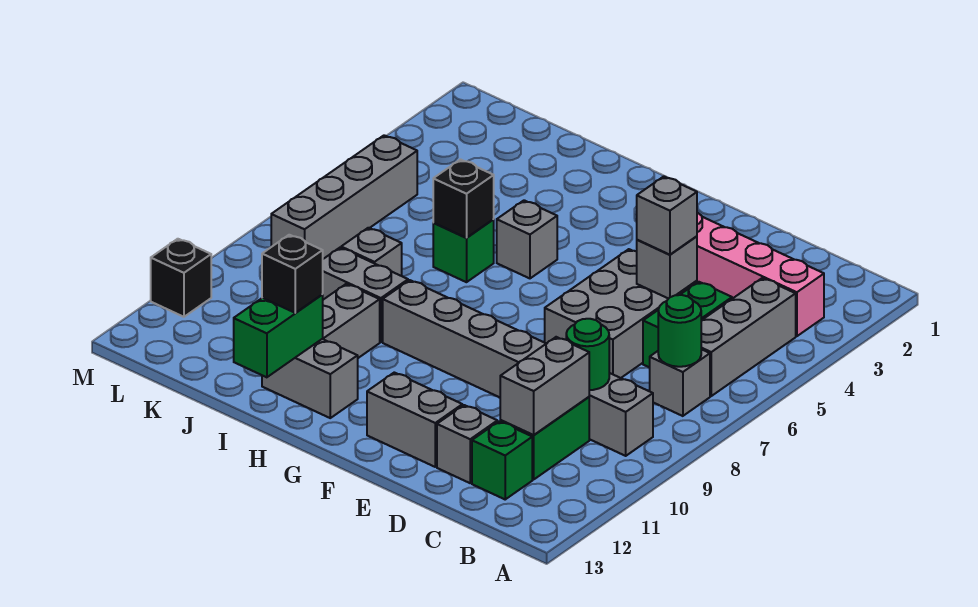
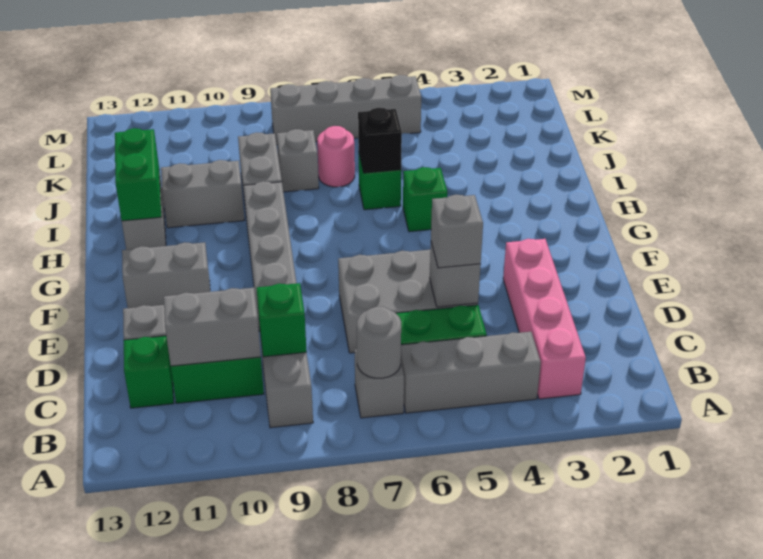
green round brick B7 level 2 -> grey round brick B7 level 2
green round brick C9 level 2 -> green brick C9 level 2
grey brick E12:F12 level 1 -> grey brick F11:F12 level 1
grey brick H5 level 1 -> green brick H5 level 1
green brick I12:I13 level 2 -> green brick H12:I12 level 2
black brick I12 level 3 -> none
none -> pink round brick J7 level 1
black brick M11 level 1 -> none

